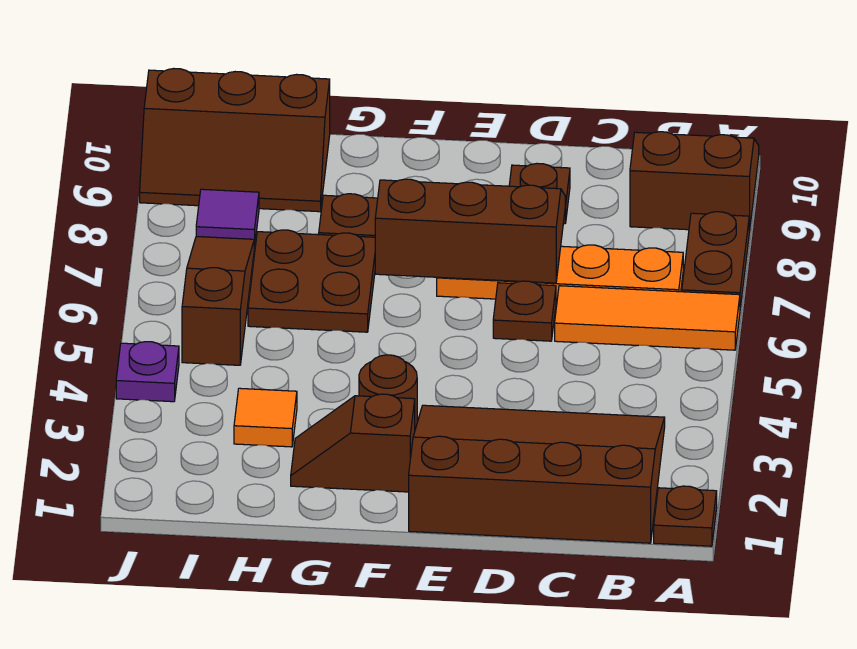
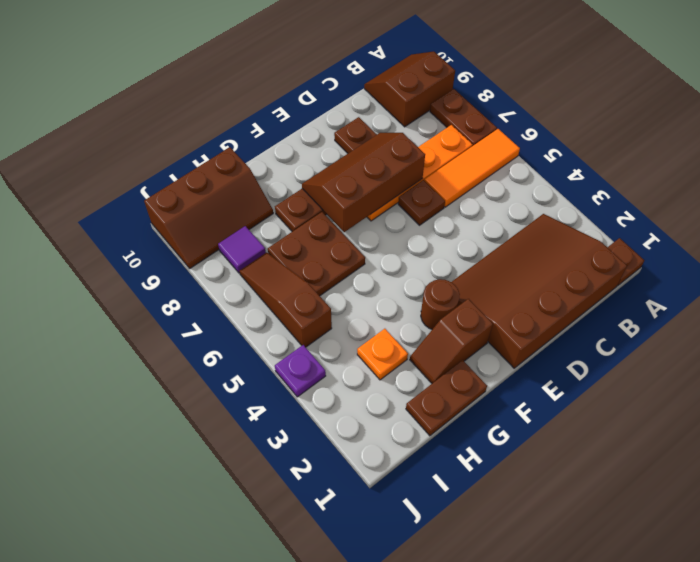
none -> brown plate G1:H1 level 1
orange tile H3 level 1 -> orange plate H3 level 1

